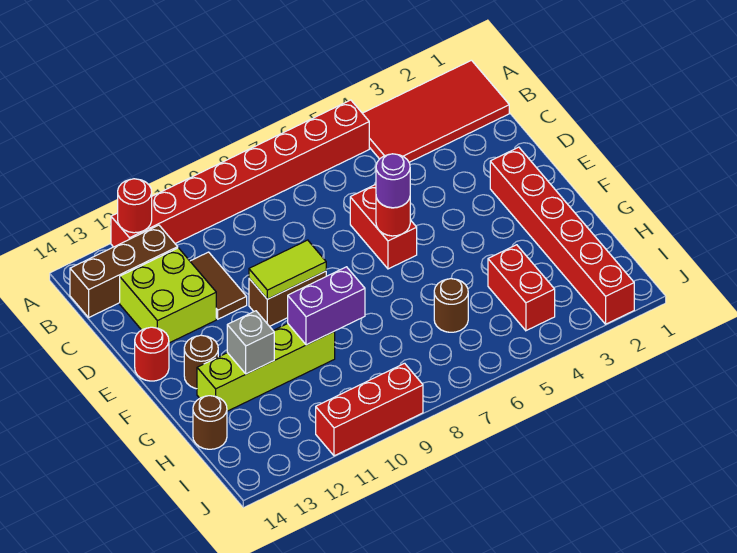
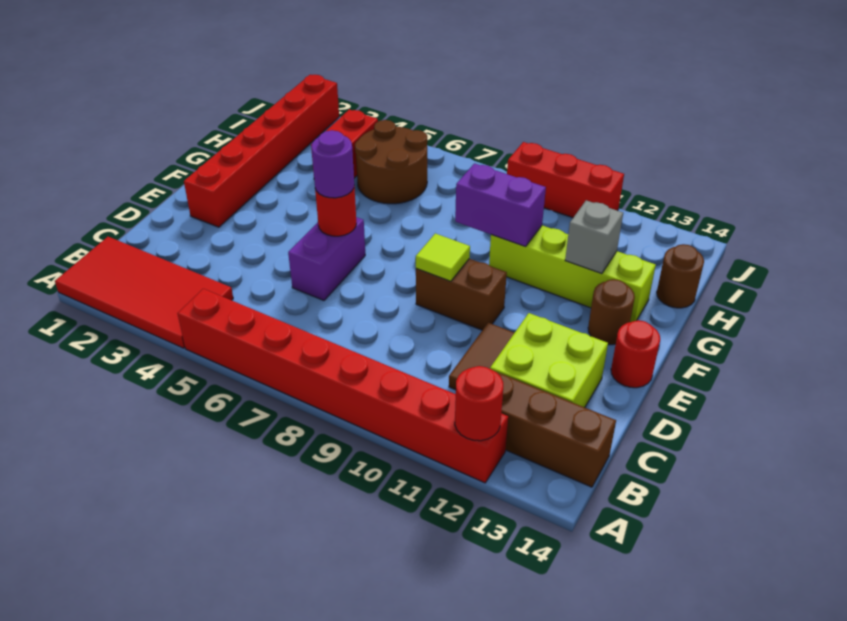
red brick D6:E6 level 1 -> purple brick D6:E6 level 1
lime tile E9:E10 level 2 -> lime tile E9 level 2
brown round brick H6 level 1 -> brown round brick H5:I6 level 1

